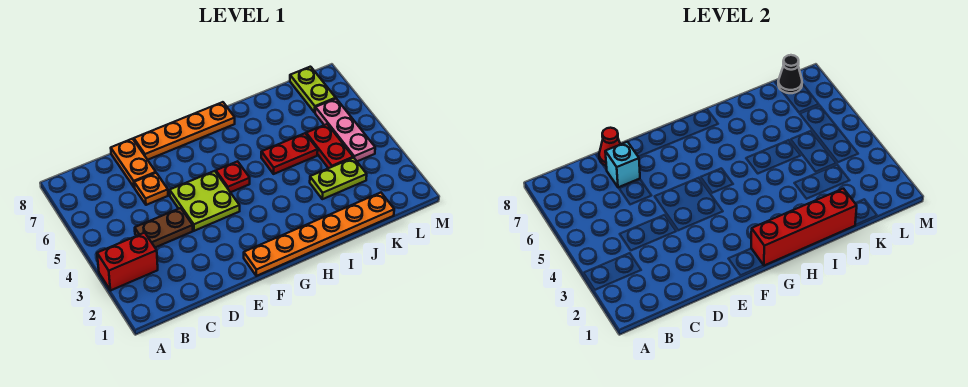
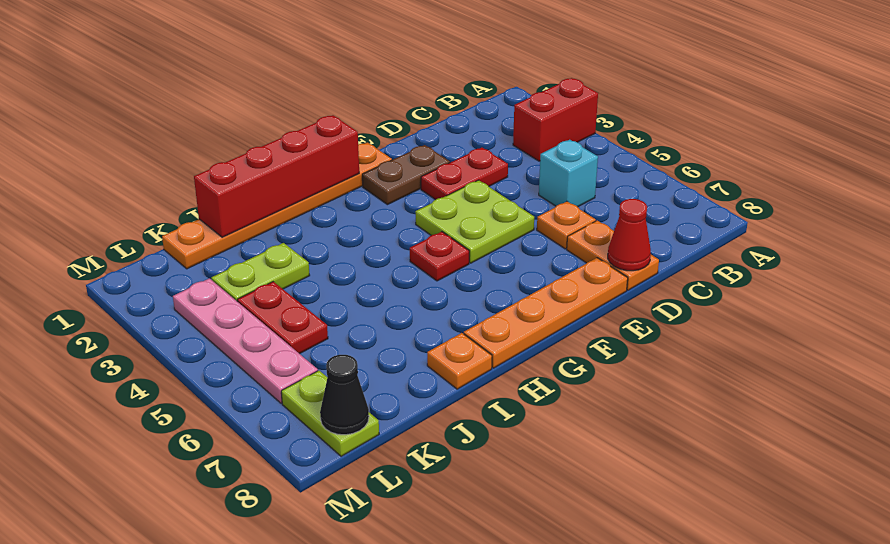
brown plate C4:D4 level 1 -> brown plate E2:F2 level 1
cyan brick D7 level 2 -> cyan brick C5 level 1
red plate I5:J5 level 1 -> red plate D3:E3 level 1
none -> orange plate I8 level 1
pink plate L4:L6 level 1 -> pink plate L3:L6 level 1

